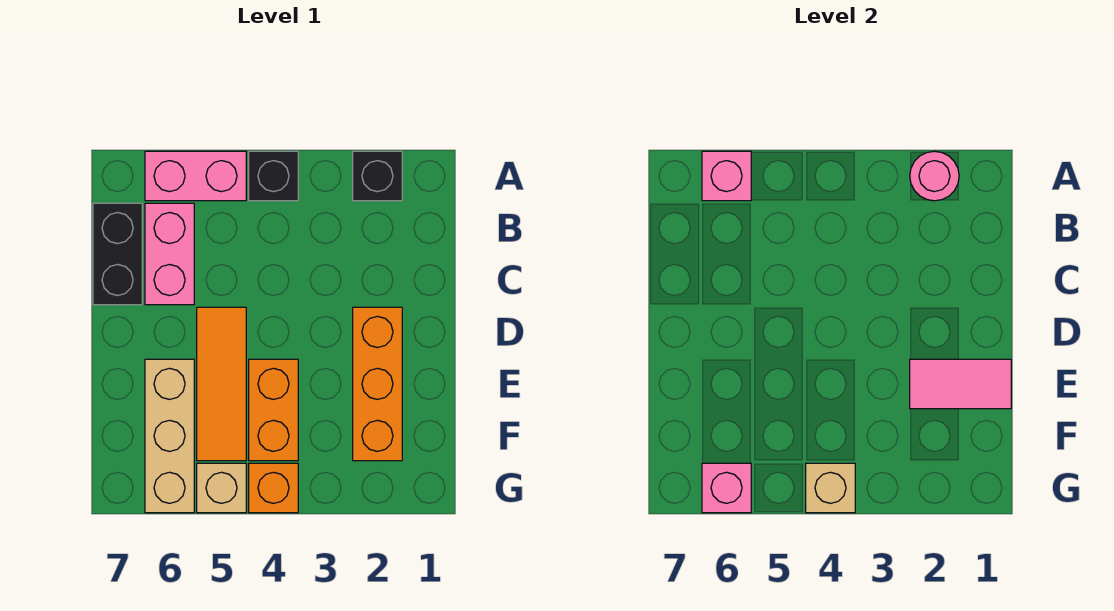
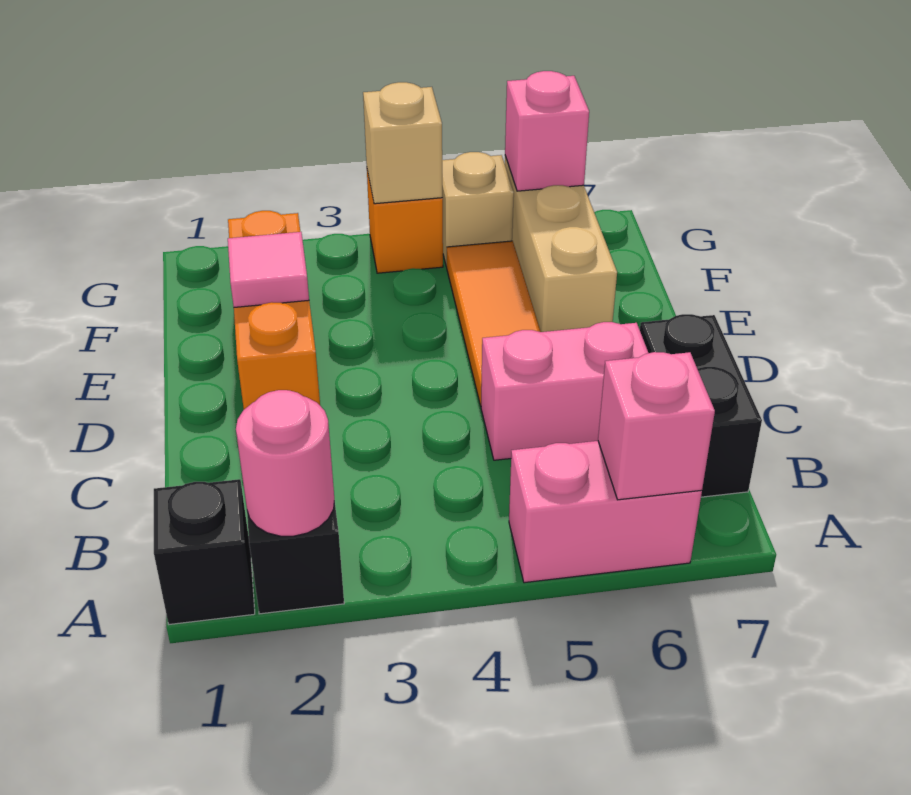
black brick A4 level 1 -> black brick A1 level 1
pink brick B6:C6 level 1 -> pink brick C5:C6 level 1
pink tile E1:E2 level 2 -> pink tile E2 level 2
orange brick E4:F4 level 1 -> none

